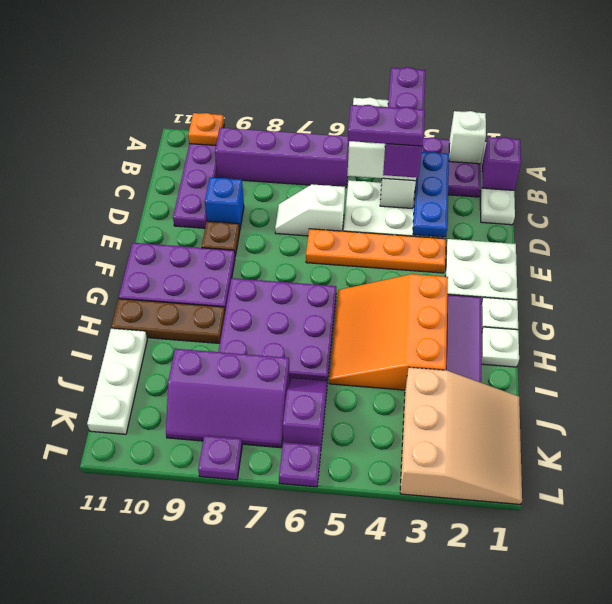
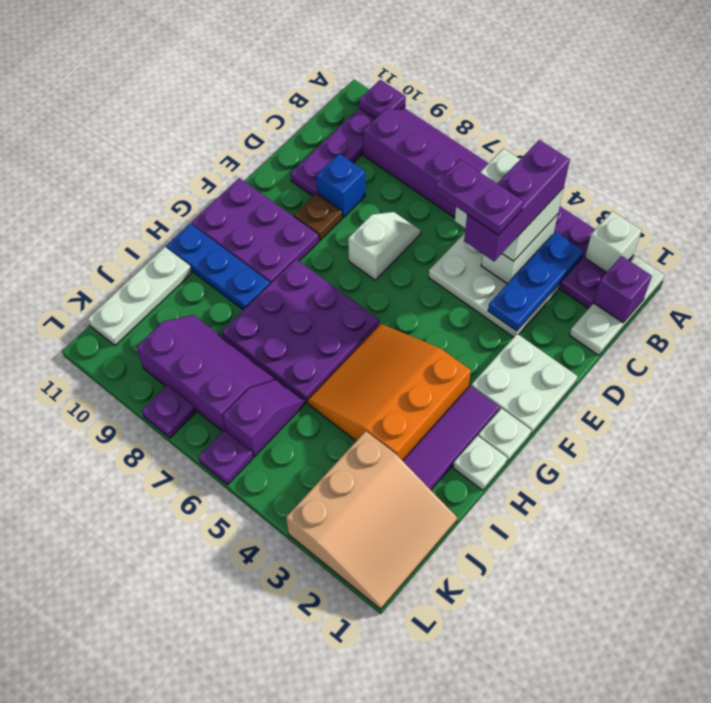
orange plate A10 level 2 -> purple plate A10 level 2
white slope D6:D7 level 1 top 6 -> white slope D7:E7 level 1 top E
orange plate E3:E6 level 1 -> none
brown plate H9:H11 level 1 -> blue plate H9:H11 level 1
purple slope J7:K9 level 1 top J -> purple slope J7:K9 level 1 top K

